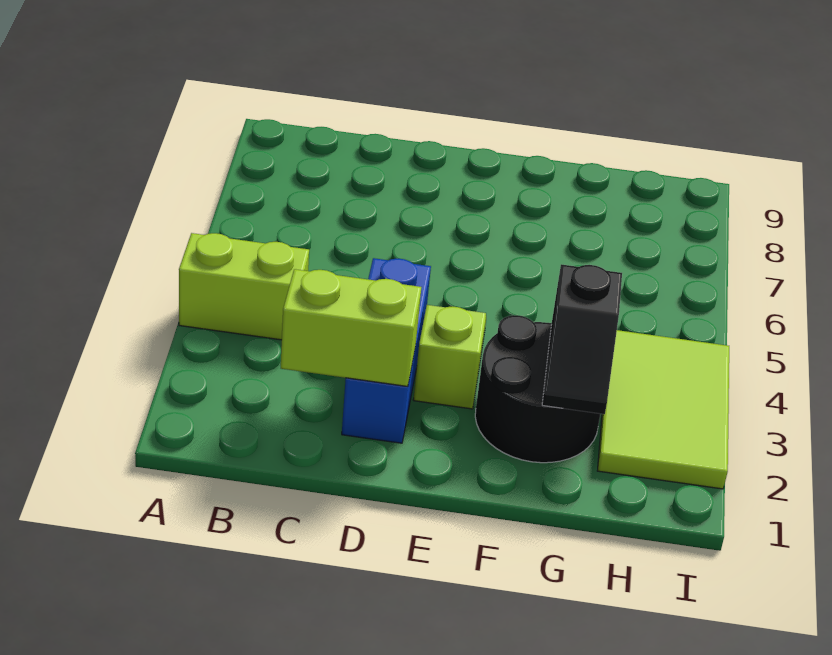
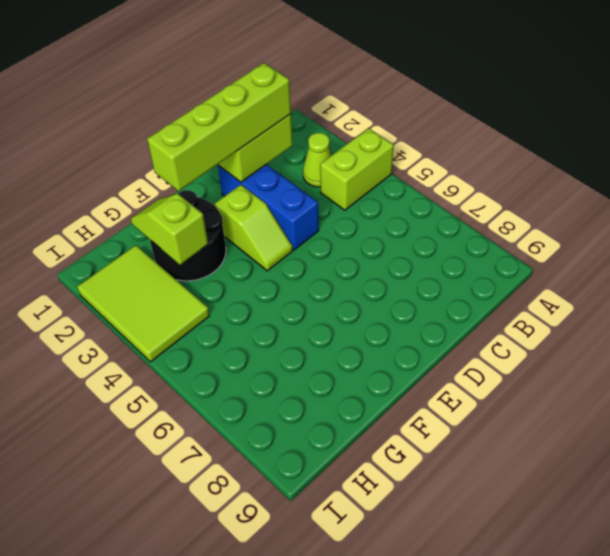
none -> lime cone B3 level 1
none -> lime brick C2:F2 level 3
black slope G2:G3 level 2 top 3 -> lime slope G2:G3 level 2 top 3

